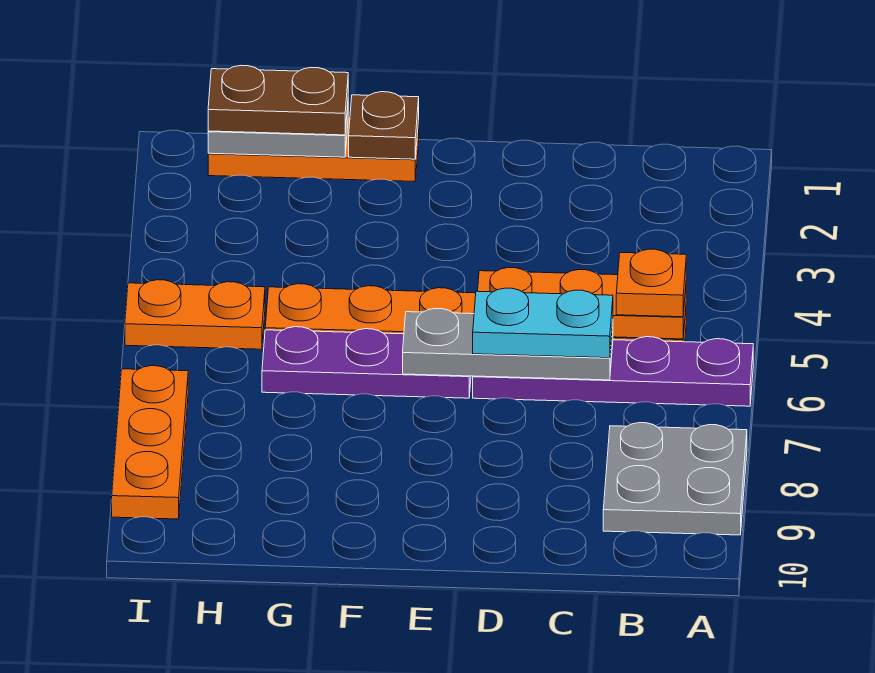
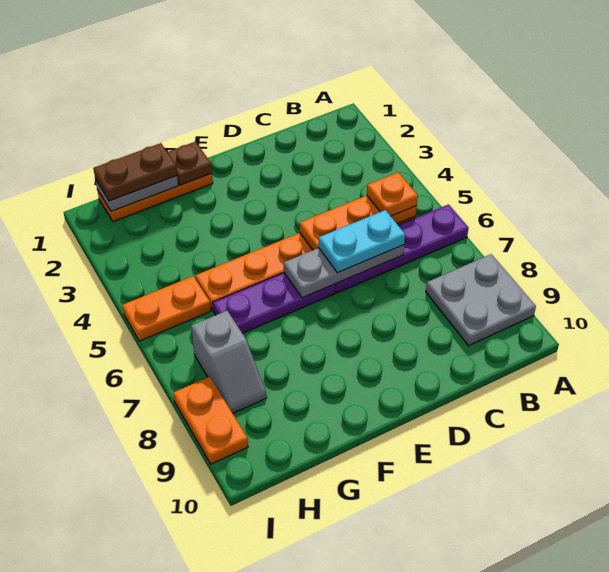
none -> grey slope H7:H8 level 1 top 7
orange plate I7:I9 level 1 -> orange plate I8:I9 level 1

